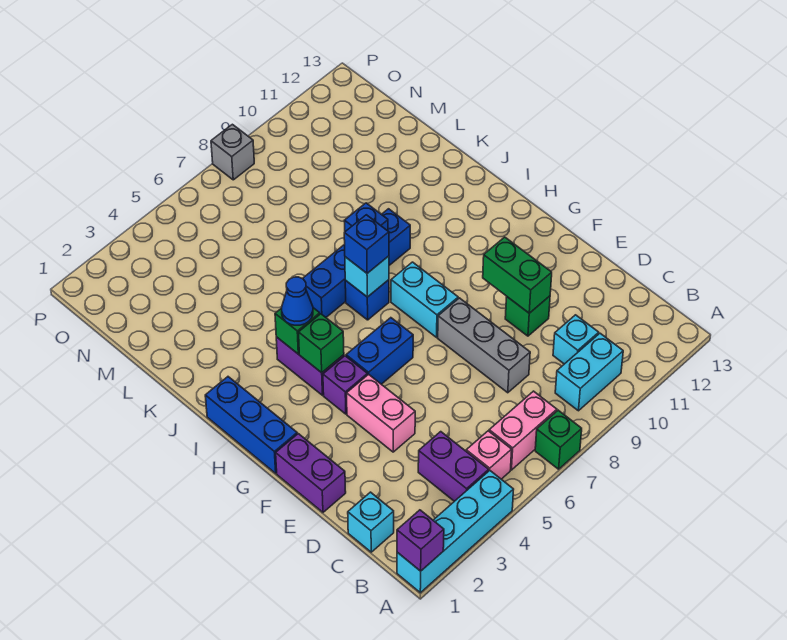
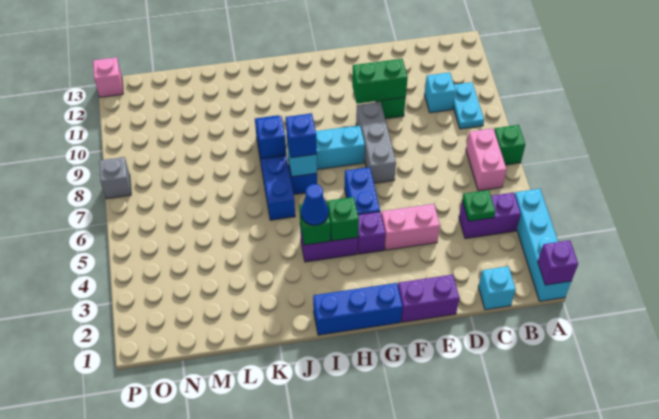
pink brick B5 level 1 -> pink brick P13 level 1
cyan brick B9:B10 level 1 -> cyan plate B9:B10 level 1
none -> green plate C4 level 2
grey brick D8:F8 level 1 -> grey brick F7:F9 level 1

